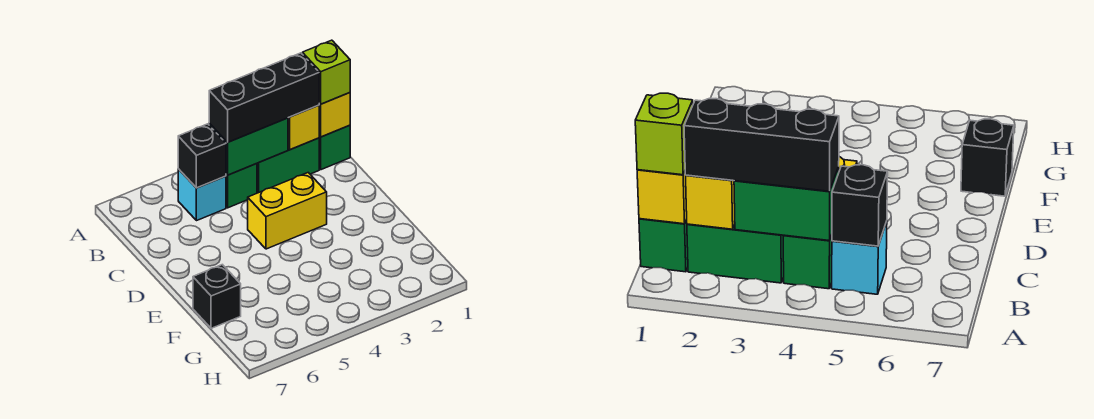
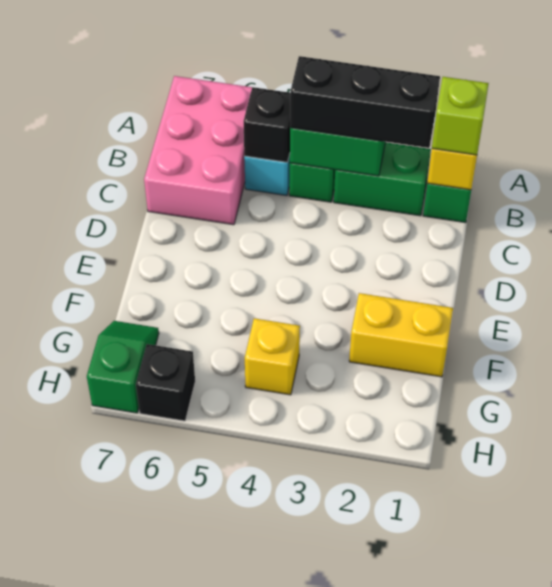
none -> pink brick A6:C7 level 1
yellow brick B2 level 2 -> yellow brick G4 level 1
yellow brick D3:D4 level 1 -> yellow brick F1:F2 level 1
black brick F7 level 1 -> black brick H6 level 1
none -> green slope G7:H7 level 1 top H

